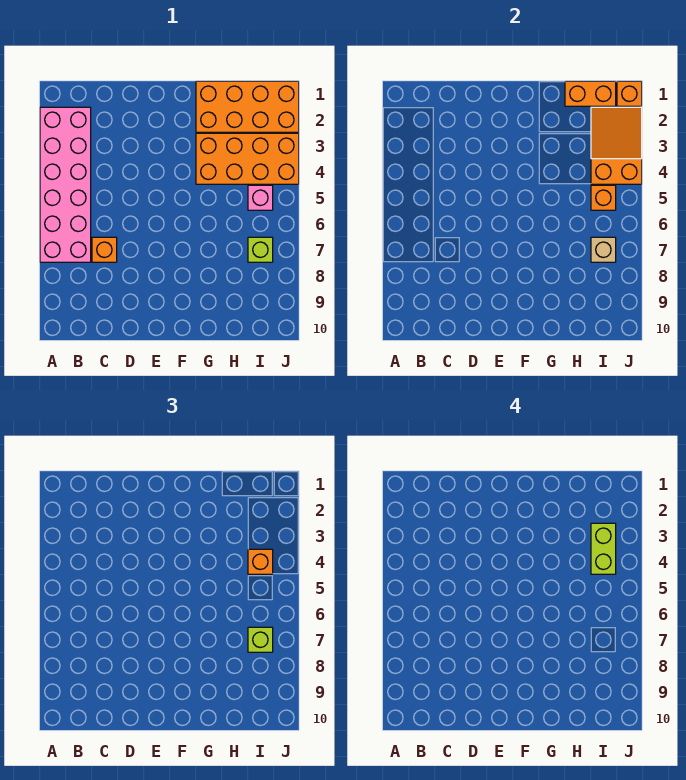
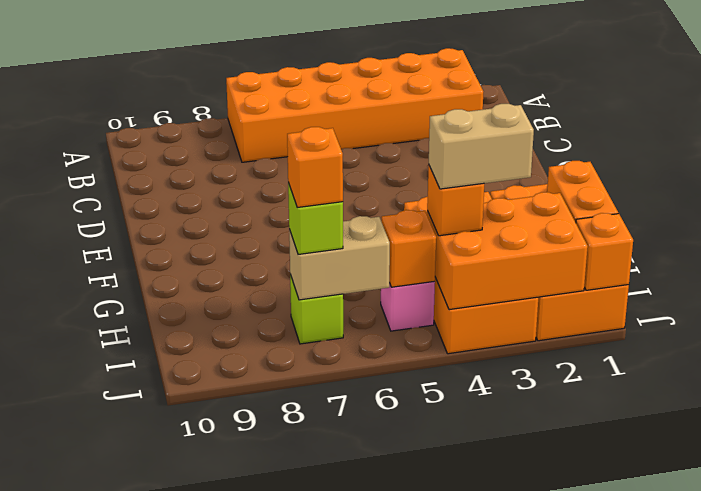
pink brick A2:B7 level 1 -> orange brick A2:B7 level 1
orange brick C7 level 1 -> orange brick I7 level 4
orange slope I2:J4 level 2 top 4 -> orange brick I2:J4 level 2
lime brick I3:I4 level 4 -> tan brick I3:I4 level 4
tan brick I7 level 2 -> tan brick I6:I7 level 2

